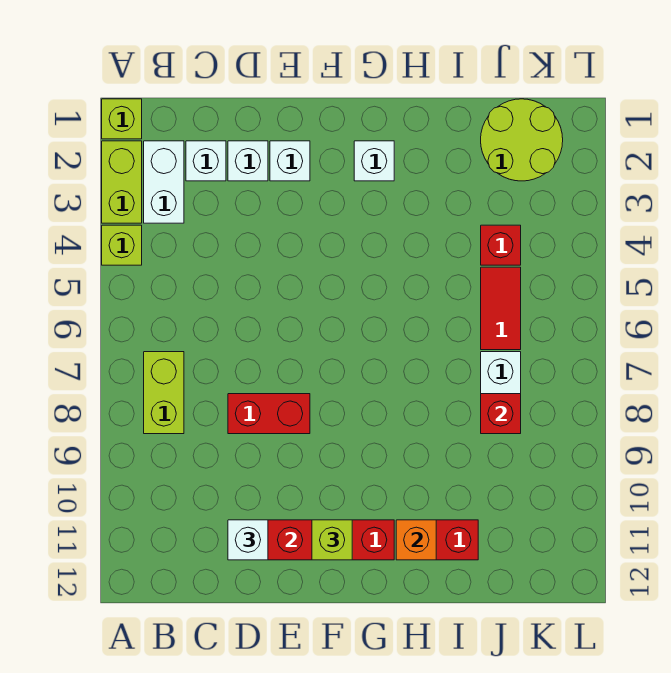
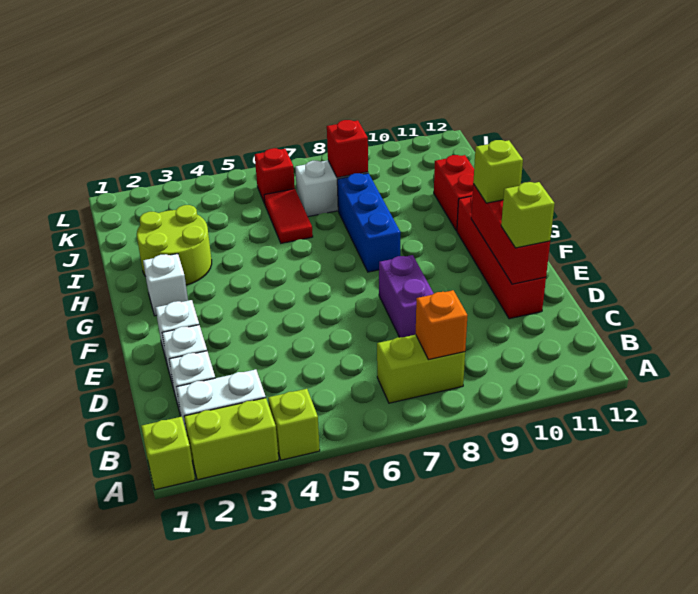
red brick D8:E8 level 1 -> purple brick D8:E8 level 1
white brick D11 level 3 -> lime brick D11 level 3
none -> blue brick G8:I8 level 1
orange brick H11 level 2 -> orange brick B8 level 2
lime round brick J1:K2 level 1 -> lime round brick H2:I3 level 1
red brick J4 level 1 -> red brick K6 level 1
red tile J5:J6 level 1 -> red tile I6:J6 level 1

